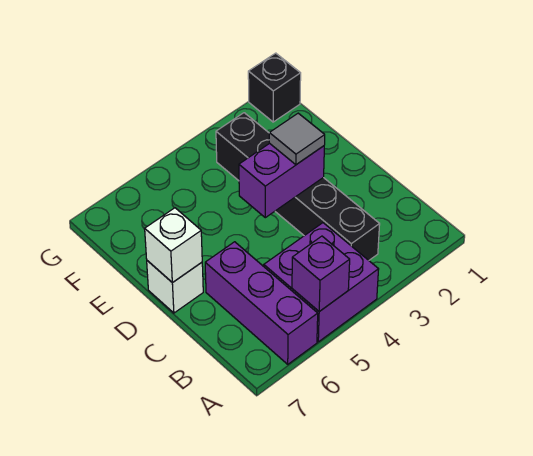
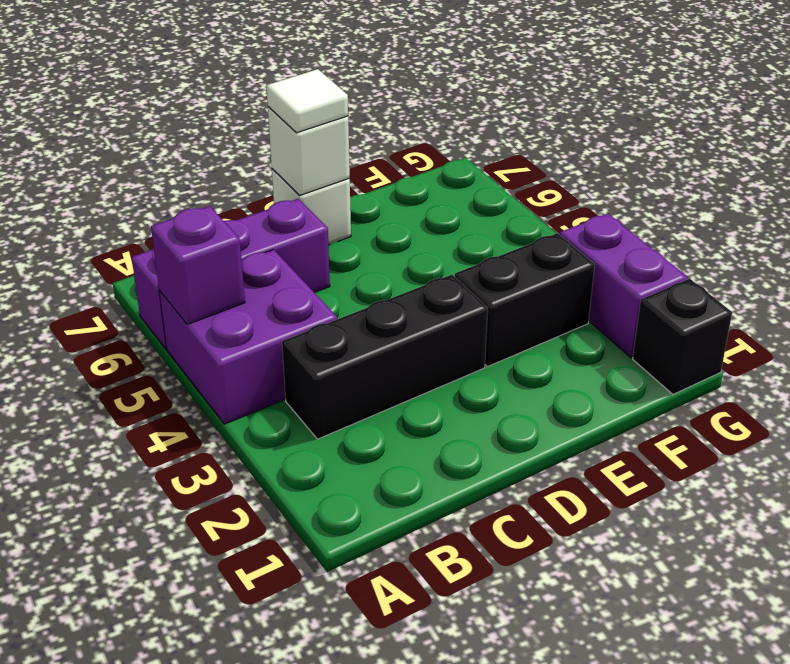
purple brick D3:D4 level 2 -> purple brick G2:G3 level 1
grey tile D3 level 3 -> none
none -> white tile D7 level 3

